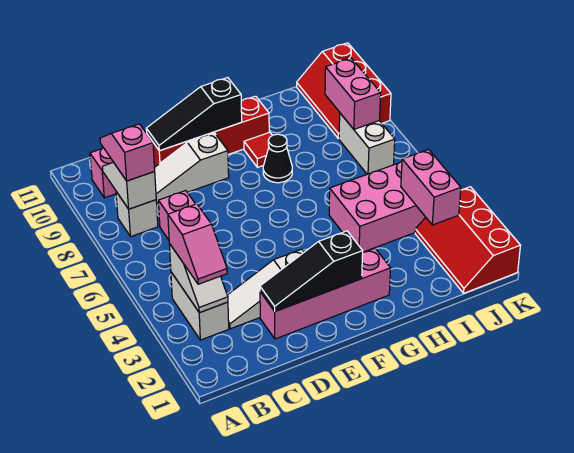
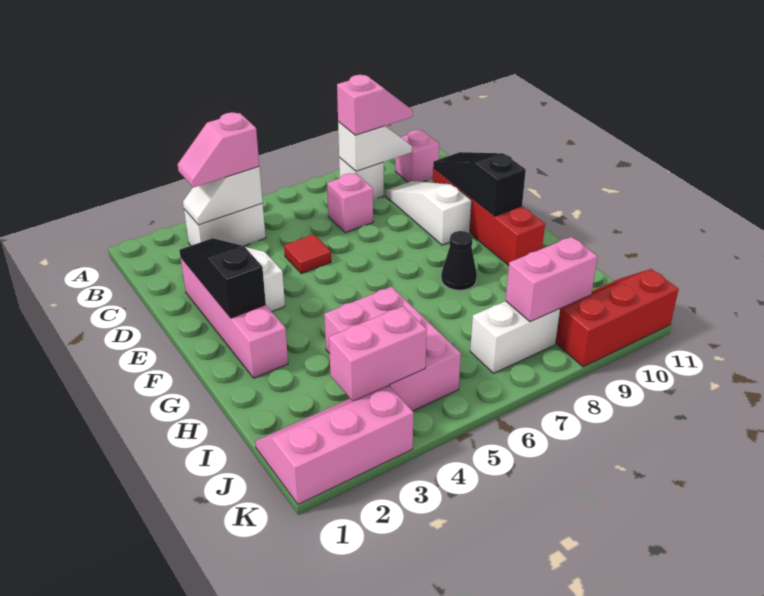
red tile G9 level 1 -> red tile D5 level 1
red slope J1:K3 level 1 top K -> pink slope J1:K3 level 1 top K

